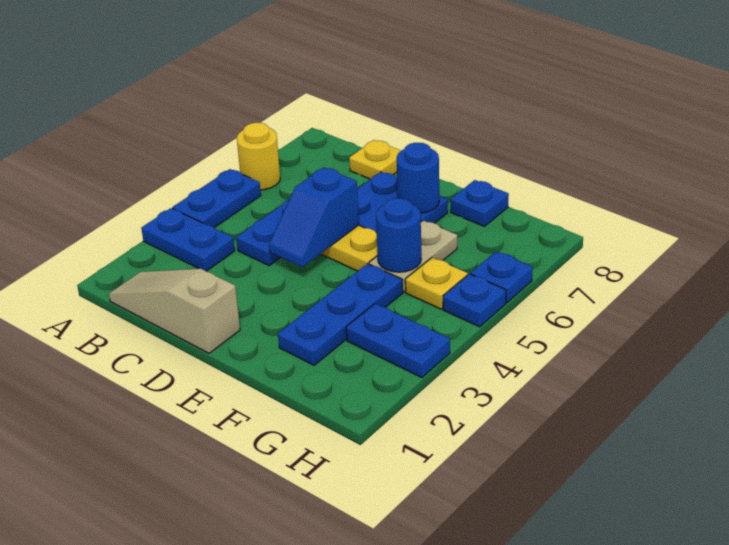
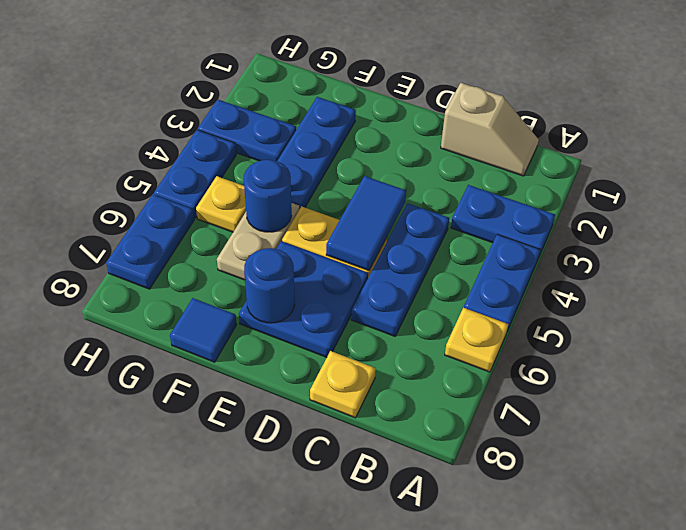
yellow round brick A6 level 1 -> yellow plate A6 level 1
tan slope B1:D1 level 1 top D -> tan slope B1:C1 level 1 top C
blue slope D4:D5 level 2 top 5 -> blue tile D4:D5 level 2
blue plate F8 level 1 -> blue tile F8 level 1
blue plate H5 level 1 -> blue plate H4:H5 level 1
blue plate H6 level 1 -> blue plate H6:H7 level 1

